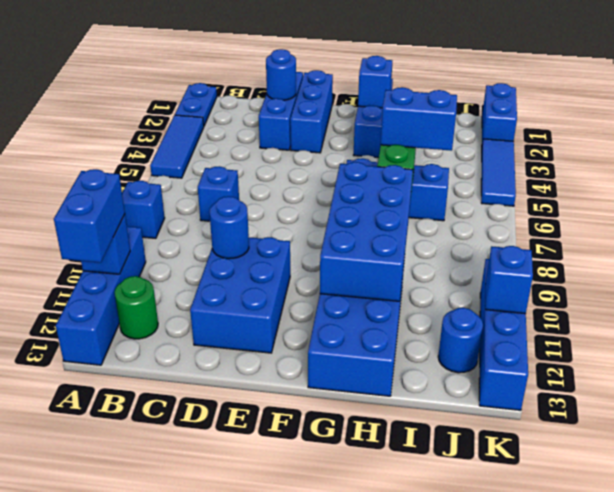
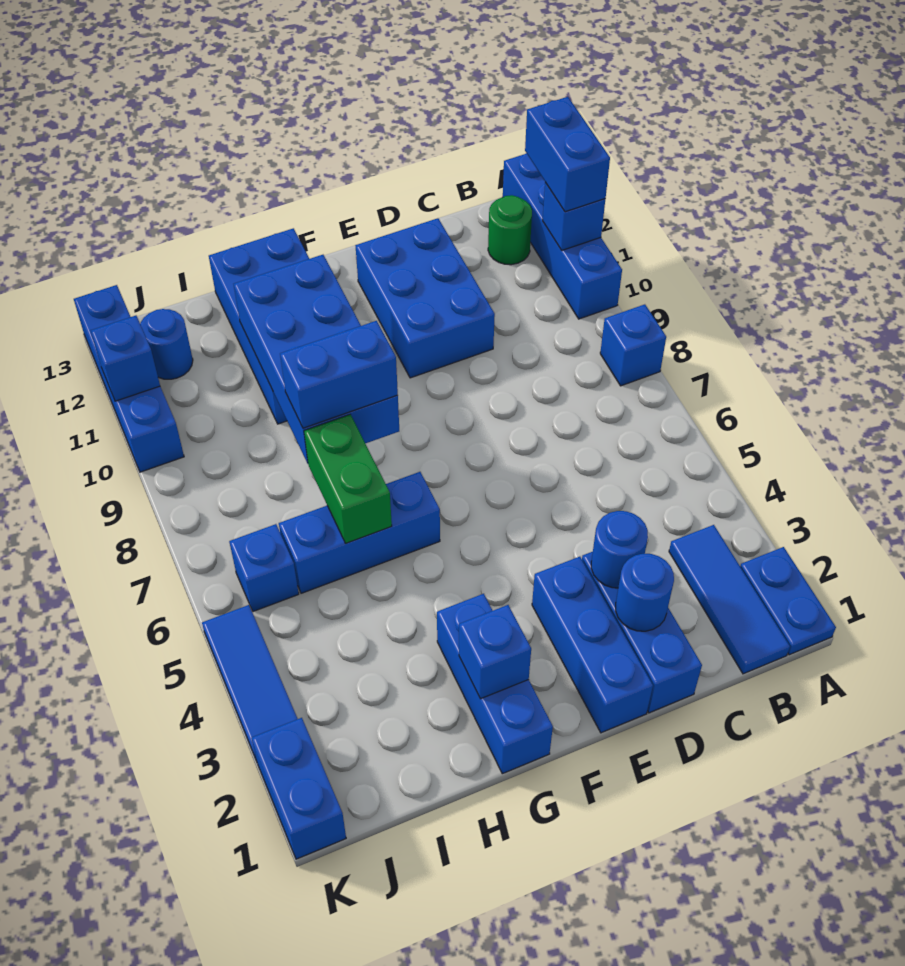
blue tile A3:A5 level 1 -> blue tile B1:B3 level 1
blue brick C7 level 1 -> blue brick J6 level 1
blue round brick D10 level 2 -> blue round brick D3 level 2
blue brick H6:I6 level 3 -> blue brick G8:H8 level 3

